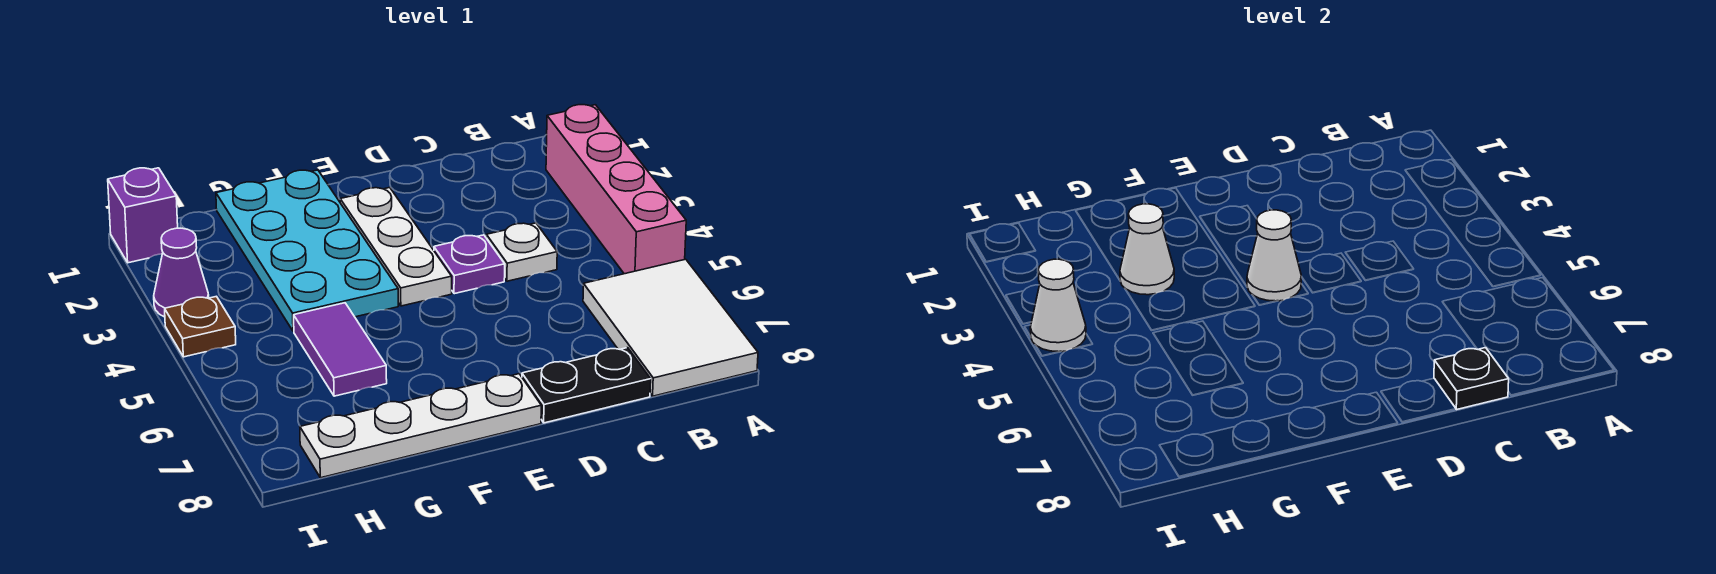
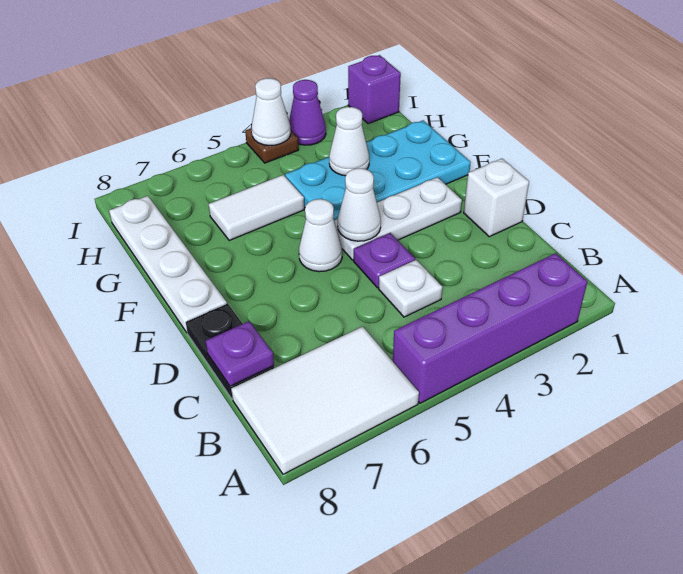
pink brick A2:A5 level 1 -> purple brick A2:A5 level 1
black plate C8 level 2 -> purple plate C8 level 2
none -> white brick D1 level 1
none -> white cone E5 level 1
purple tile G5:G6 level 1 -> white tile G5:G6 level 1

